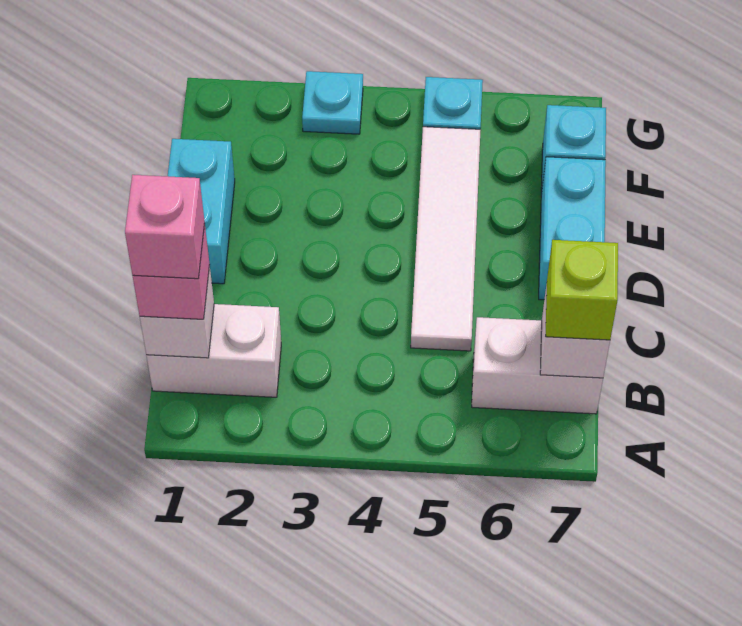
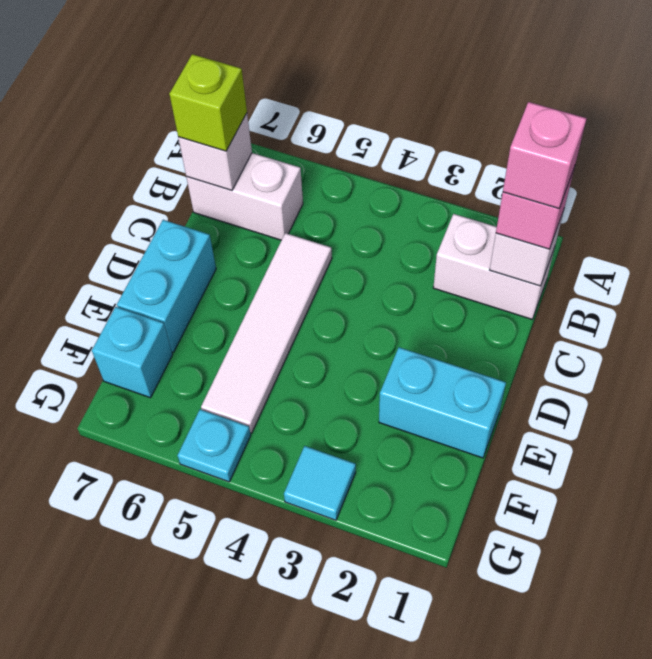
cyan brick D1:E1 level 1 -> cyan brick E1:E2 level 1
cyan plate G3 level 1 -> cyan tile G3 level 1

